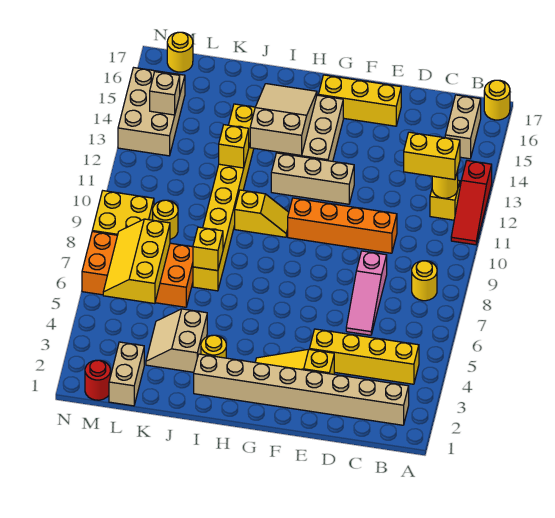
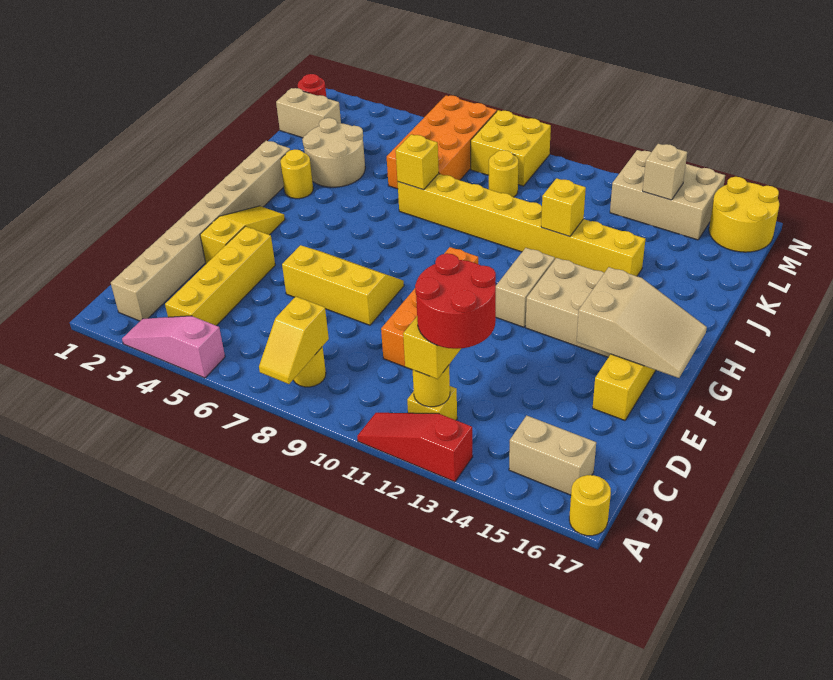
none -> red round brick B12:C13 level 4
pink slope D6:D8 level 1 top 8 -> pink slope A3:A5 level 1 top 5
tan brick F12:H12 level 1 -> tan brick G12:H12 level 1
yellow slope H10:I10 level 1 top I -> yellow slope A8:B8 level 2 top B
tan slope H13:I15 level 2 top 13 -> tan slope F15:G17 level 2 top 15
tan slope J3:K4 level 1 top J -> tan round brick J3:K4 level 1
yellow slope L5:M7 level 2 top L -> yellow slope E6:F8 level 1 top E
yellow round brick M17 level 1 -> yellow round brick M16:N17 level 1

